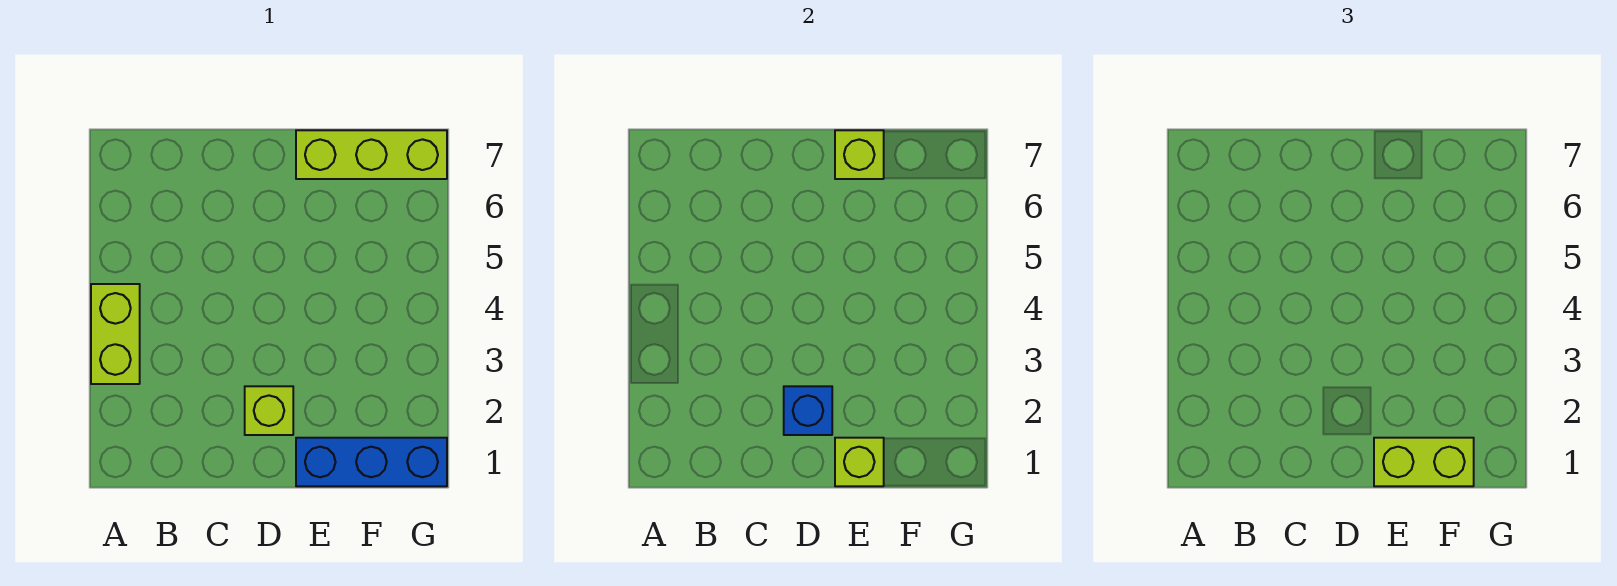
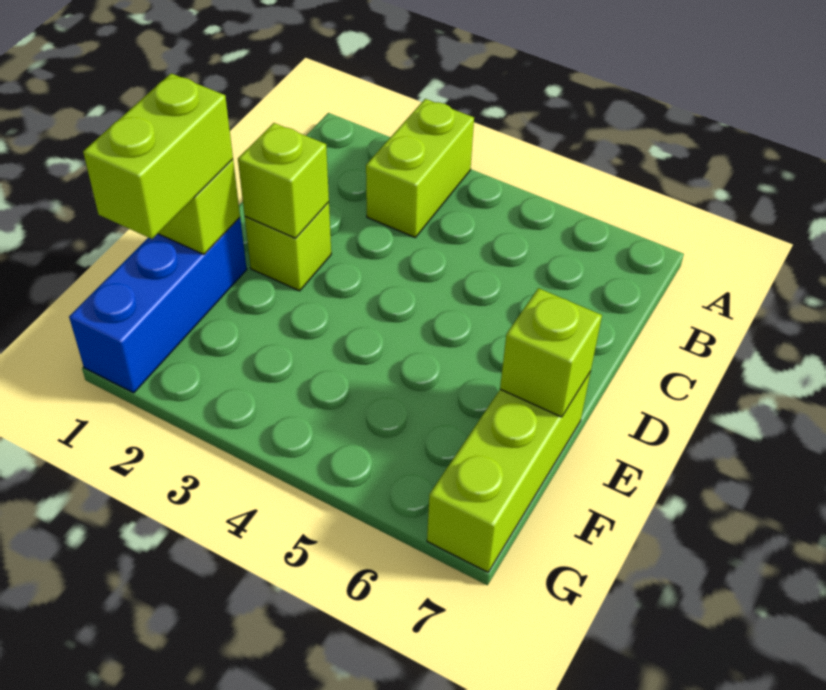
lime brick A3:A4 level 1 -> lime brick A3:B3 level 1
blue brick D2 level 2 -> lime brick D2 level 2

